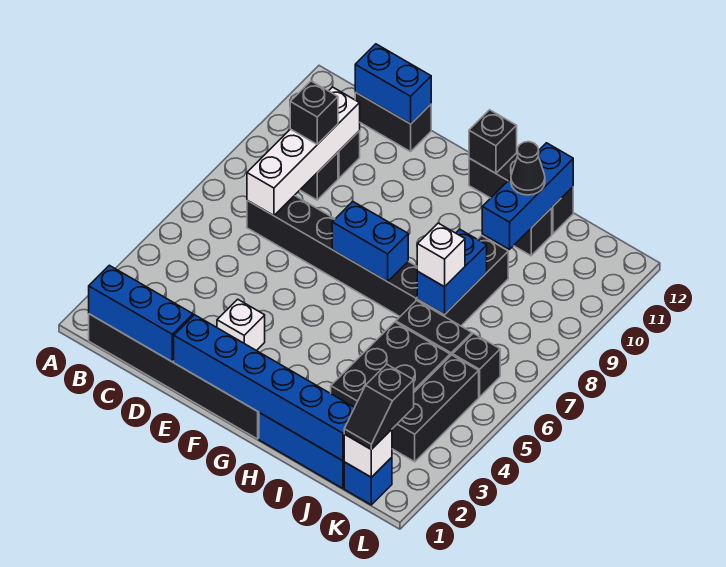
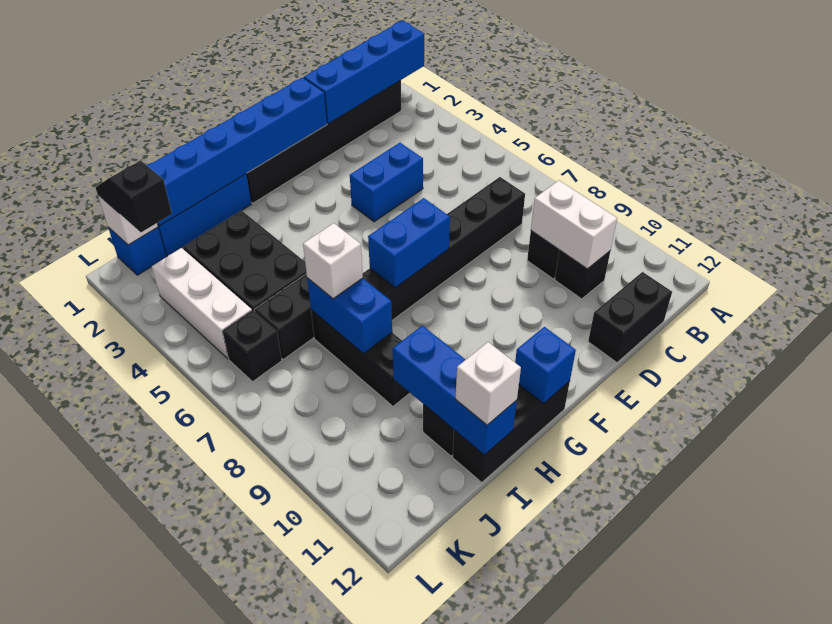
blue brick B1:D1 level 2 -> blue brick A1:D1 level 2
white brick C7:C10 level 2 -> white brick C9:C10 level 2
black brick C9 level 3 -> none
blue brick C12:D12 level 2 -> blue brick D4:E4 level 1
white brick E3 level 1 -> white brick I12 level 3
black brick G12 level 2 -> blue brick G12 level 2
black cone I11 level 3 -> none
black brick K3:K5 level 1 -> white brick K3:K5 level 1

